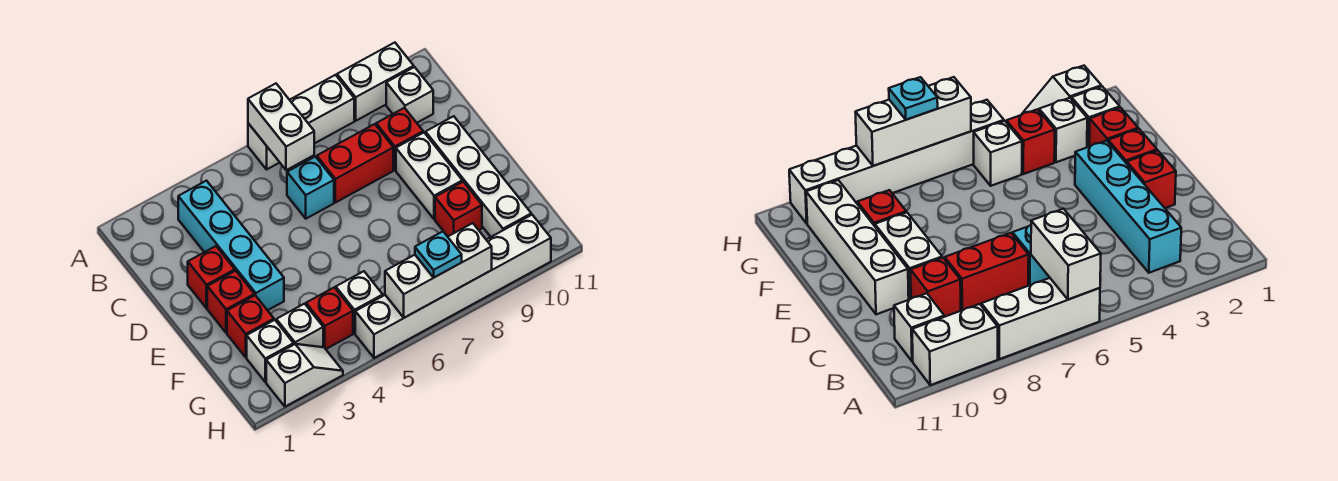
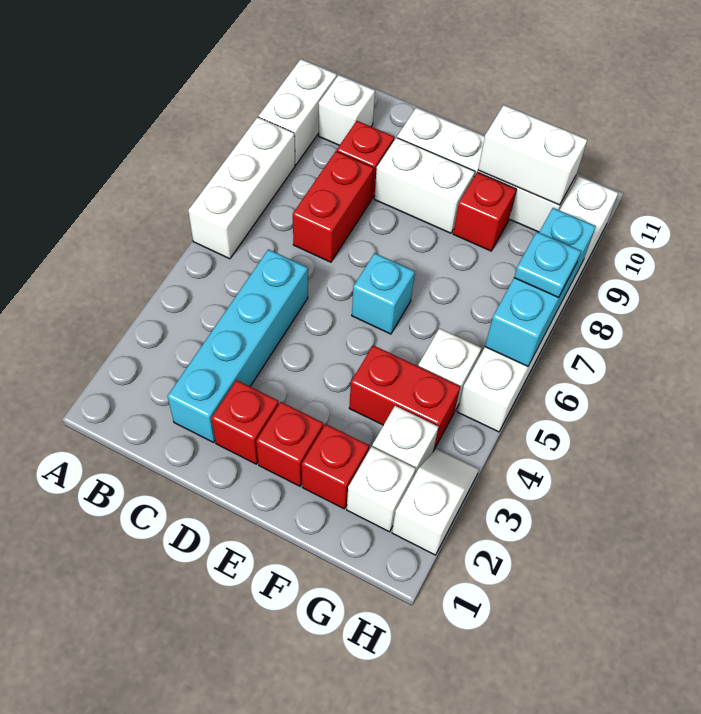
white brick A6:B6 level 2 -> white brick F10:G10 level 2
cyan brick B3:E3 level 1 -> cyan brick C2:C5 level 1
cyan brick C6 level 1 -> cyan brick E6 level 1
red brick G4 level 1 -> red brick F4:G4 level 1
white brick H6:H8 level 2 -> cyan brick H6:H8 level 2

